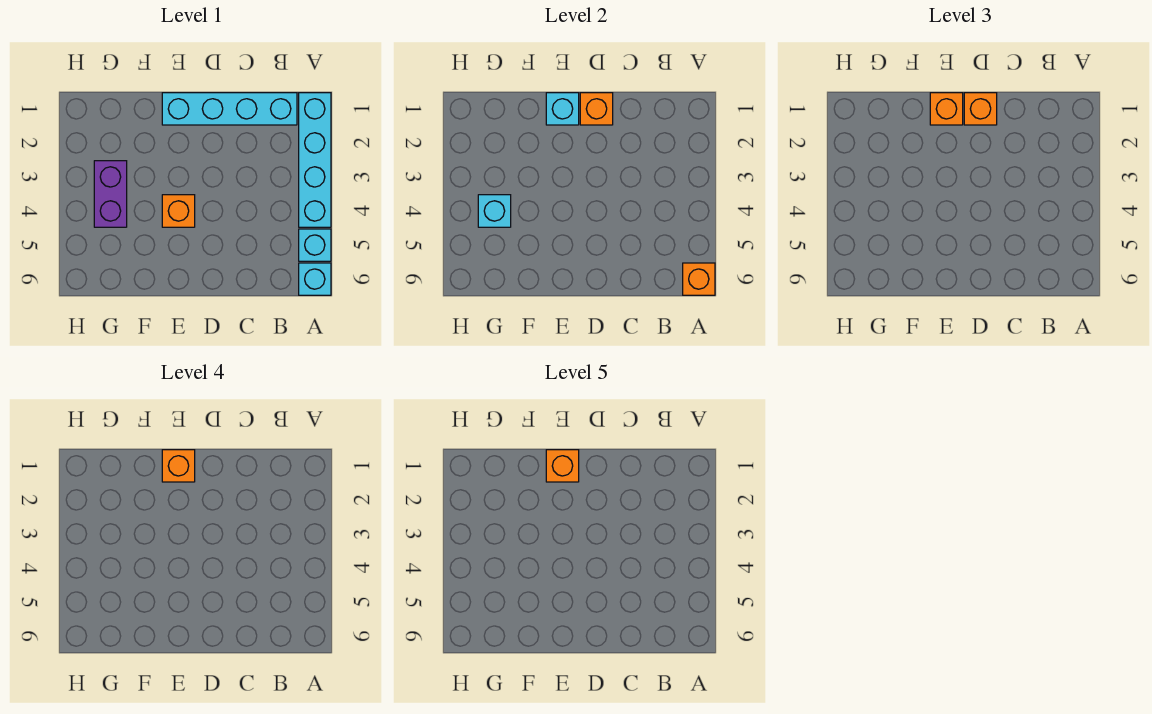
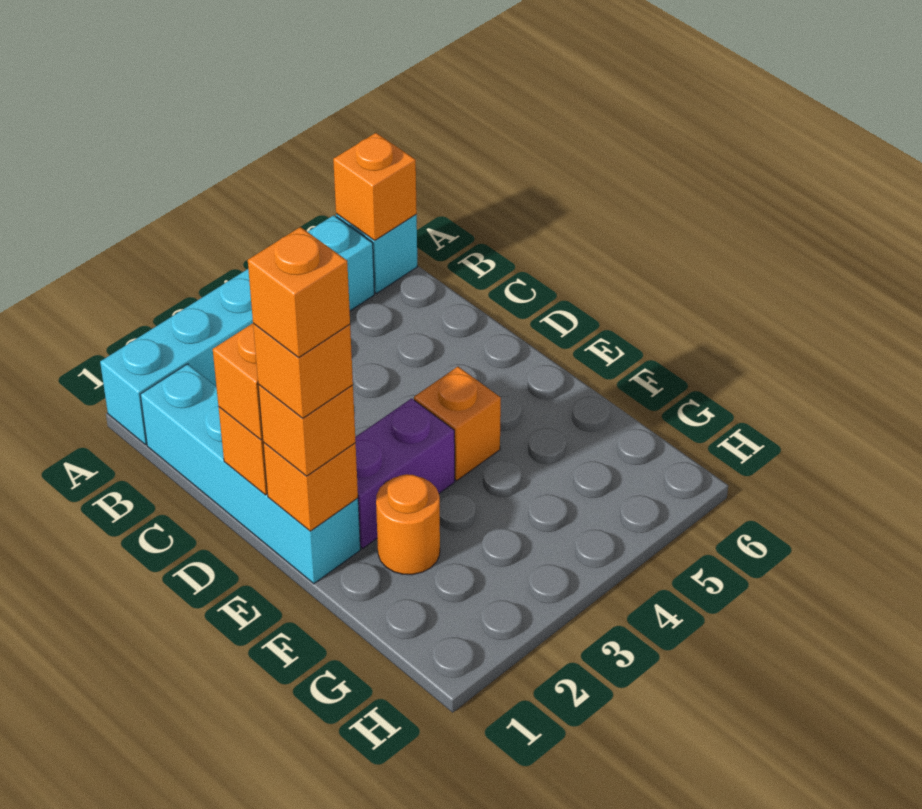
cyan brick E1 level 2 -> orange brick E1 level 2
none -> orange round brick F2 level 1
purple brick G3:G4 level 1 -> purple brick E2:E3 level 1
cyan brick G4 level 2 -> none

